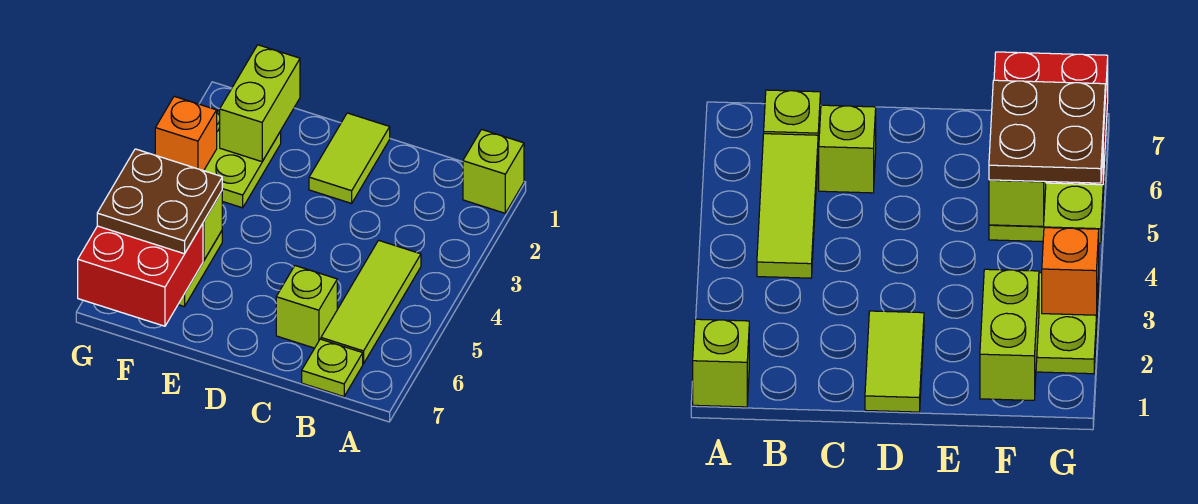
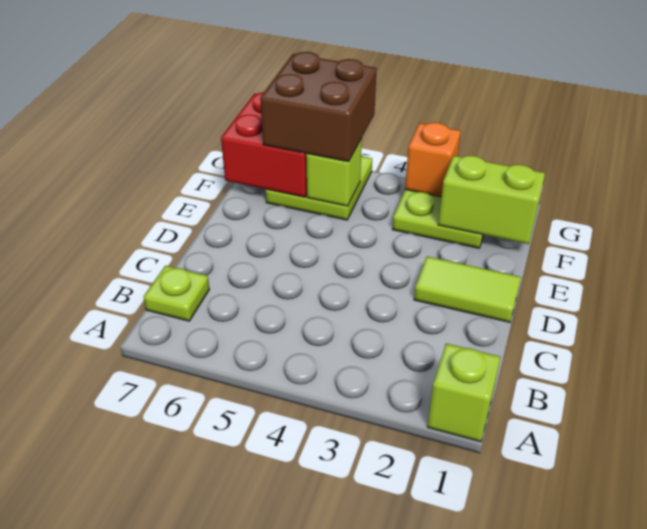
lime tile B4:B6 level 1 -> none
lime brick C6 level 1 -> none
brown plate F5:G6 level 3 -> brown brick F5:G6 level 3

